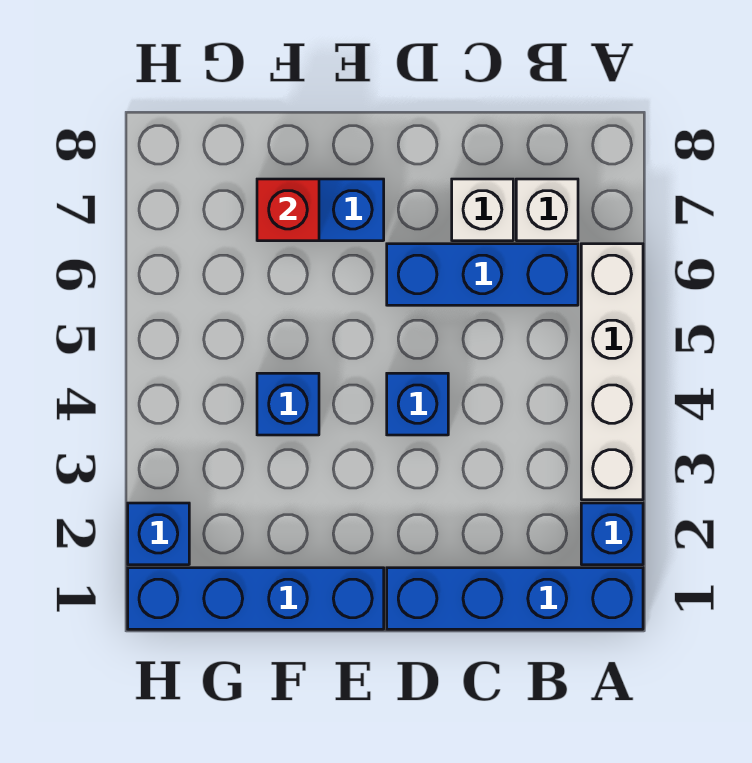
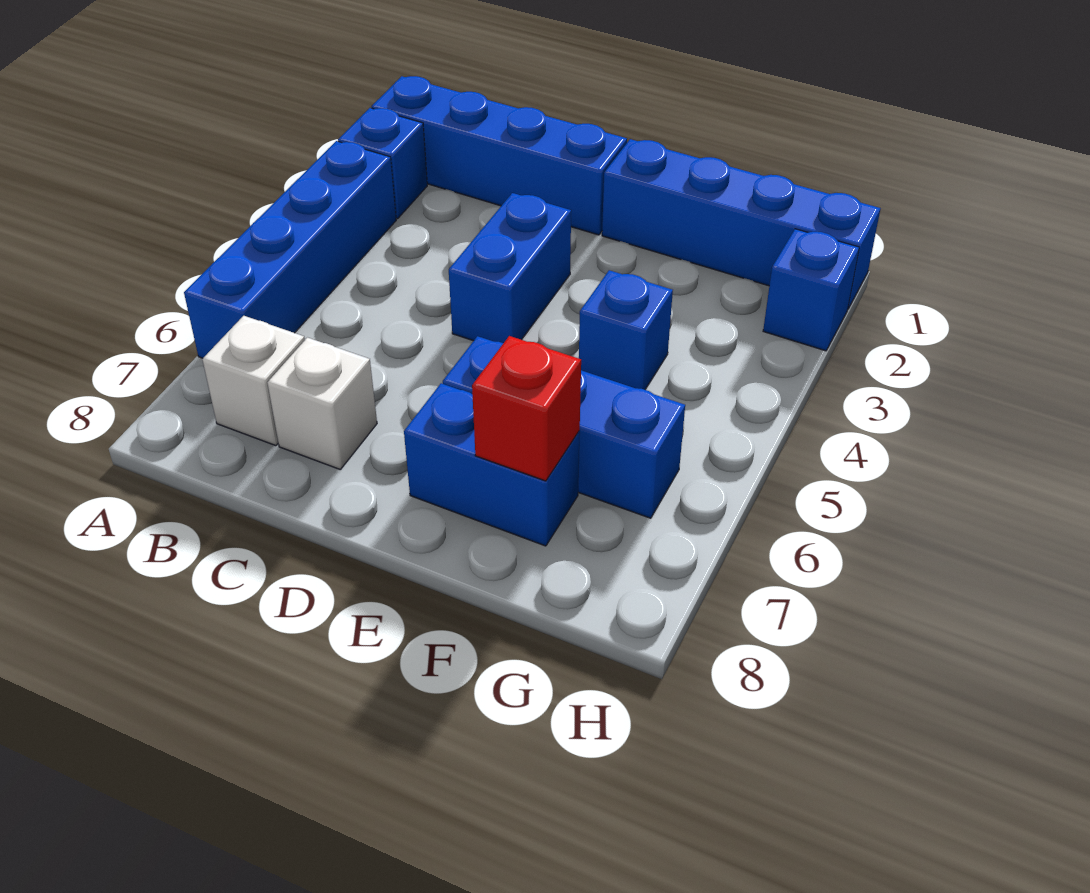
white brick A3:A6 level 1 -> blue brick A3:A6 level 1
blue brick B6:D6 level 1 -> blue brick E6:G6 level 1
blue brick D4 level 1 -> blue brick D3:D4 level 1

